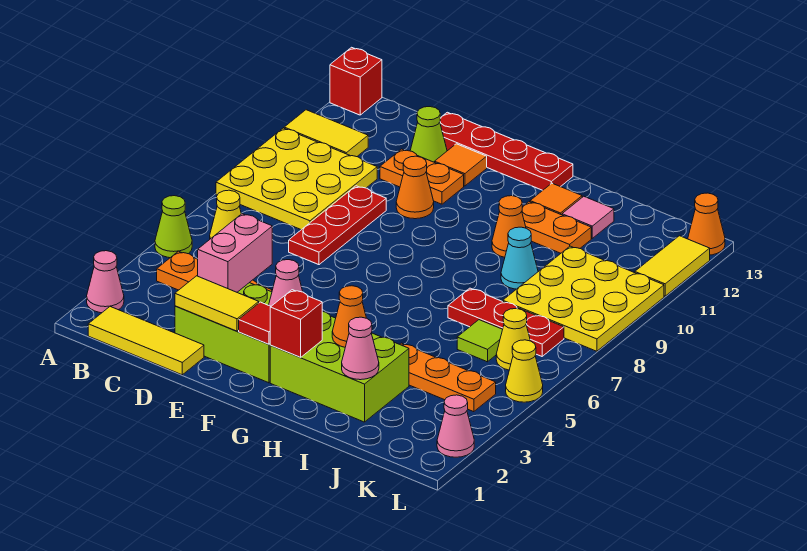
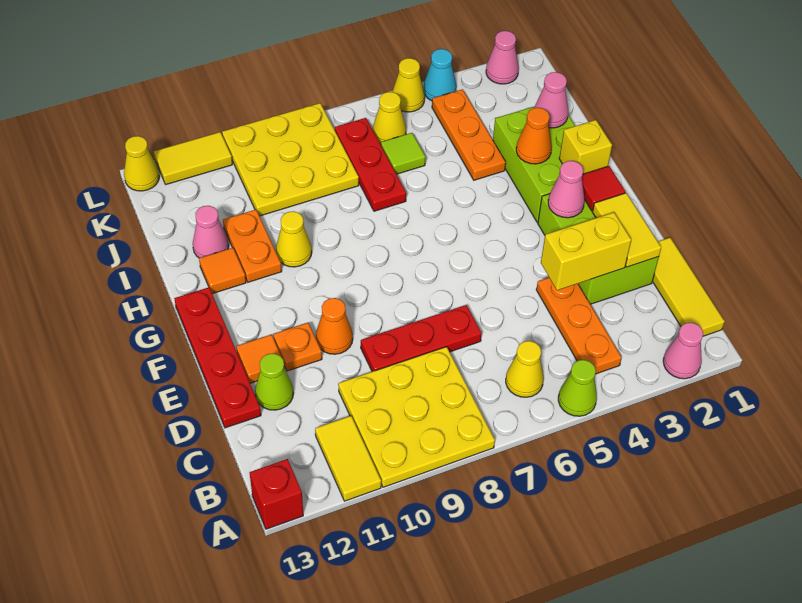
pink brick D3:D4 level 2 -> yellow brick D3:D4 level 2
orange plate D11:E11 level 1 -> orange plate E11 level 1
red brick G2 level 2 -> yellow brick G2 level 2
orange cone H10 level 1 -> yellow cone H10 level 1
cyan cone I9 level 1 -> cyan cone L4 level 1
pink tile I12 level 1 -> pink cone I12 level 1
orange cone L13 level 1 -> yellow cone L13 level 1

